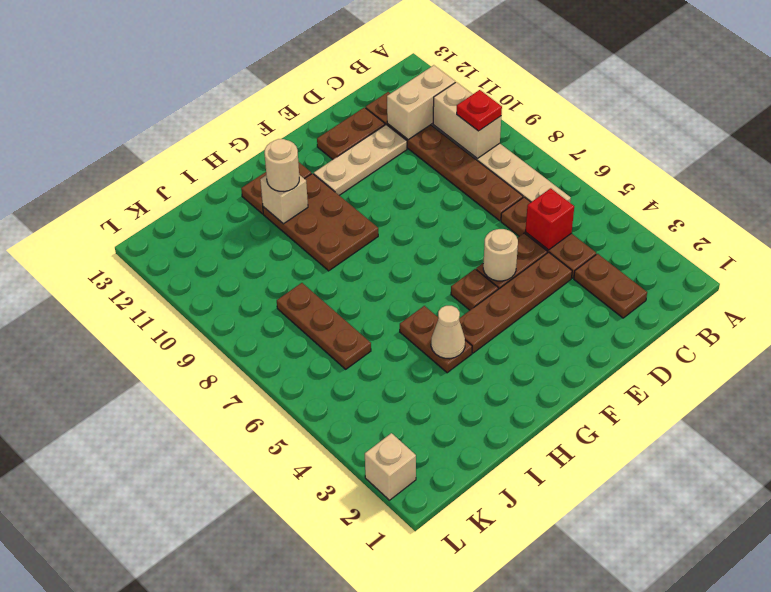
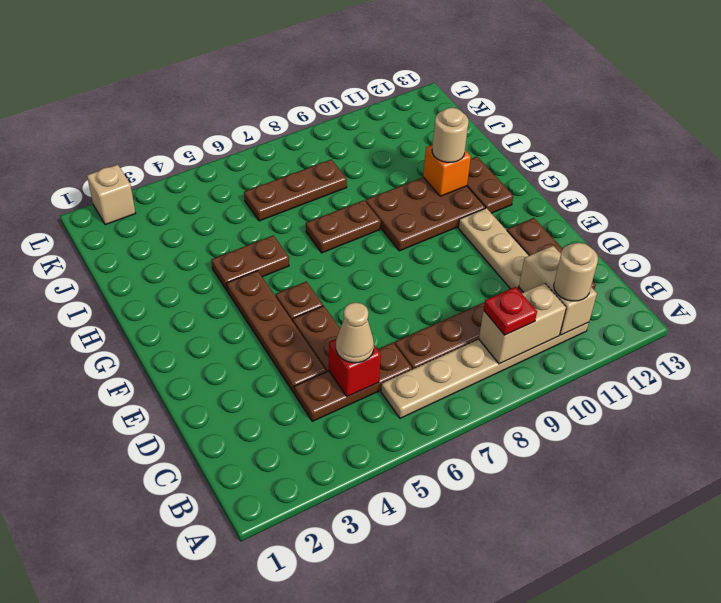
brown plate C2:C3 level 1 -> brown plate H7:H8 level 1
tan round brick E5 level 2 -> tan round brick B11 level 3
tan cone H4 level 2 -> tan cone C5 level 3
tan brick H11 level 2 -> orange brick H11 level 2

